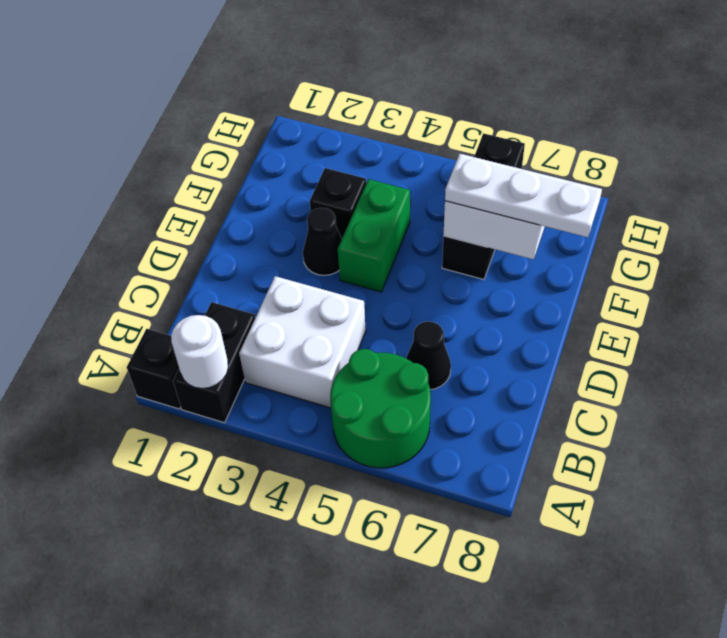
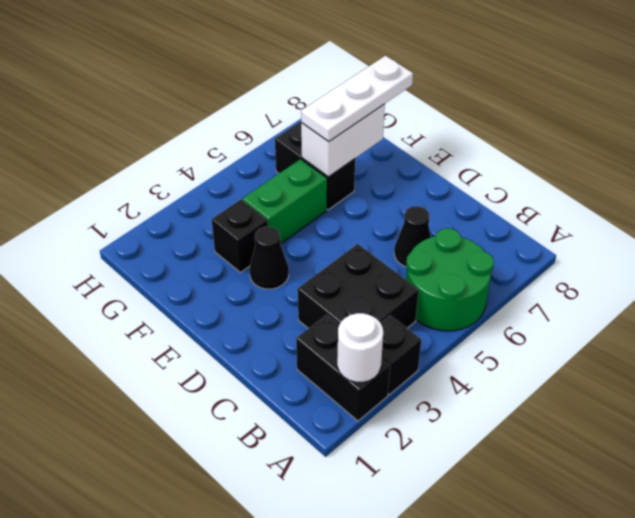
black brick A1 level 1 -> black brick A3 level 1
white brick B3:C4 level 1 -> black brick B3:C4 level 1
green brick E4:F4 level 1 -> green brick F4:F5 level 1
black brick F6:H6 level 1 -> black brick F6:G6 level 1

